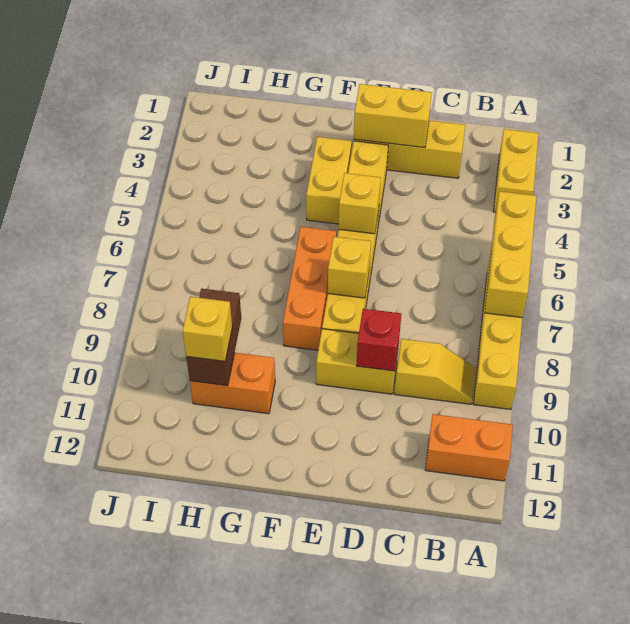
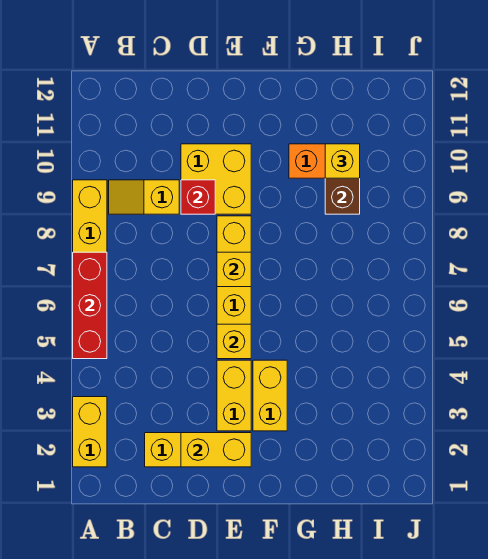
yellow brick A5:A7 level 2 -> red brick A5:A7 level 2
orange brick A11:B11 level 1 -> none
yellow brick D9:E9 level 1 -> yellow brick D9:E10 level 1
orange brick F6:F8 level 1 -> none

